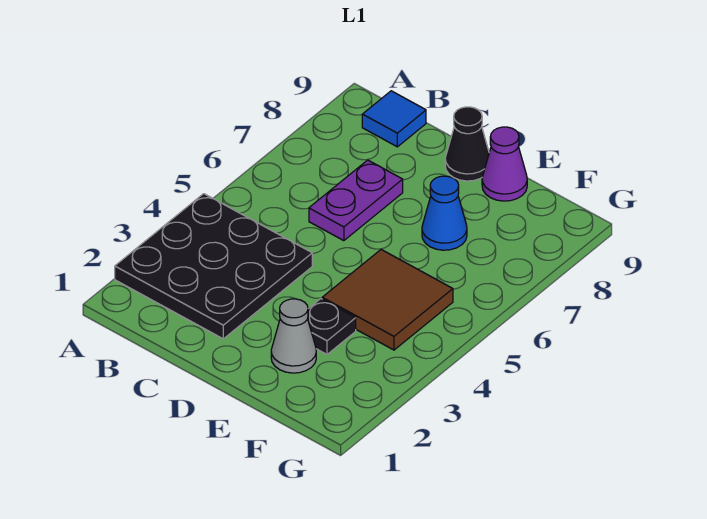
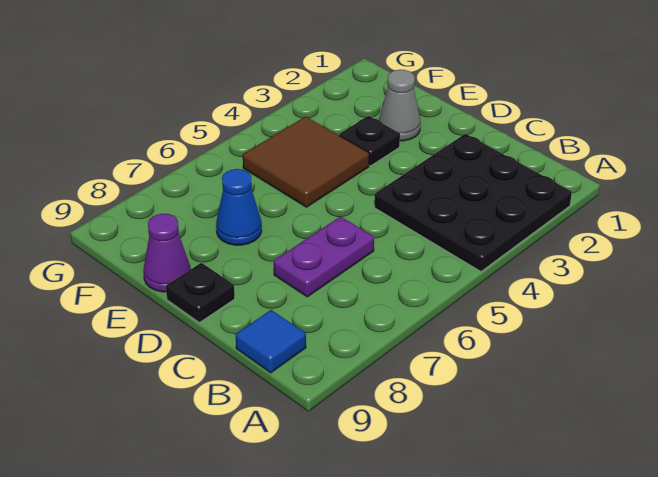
black cone D9 level 1 -> black plate D9 level 1

